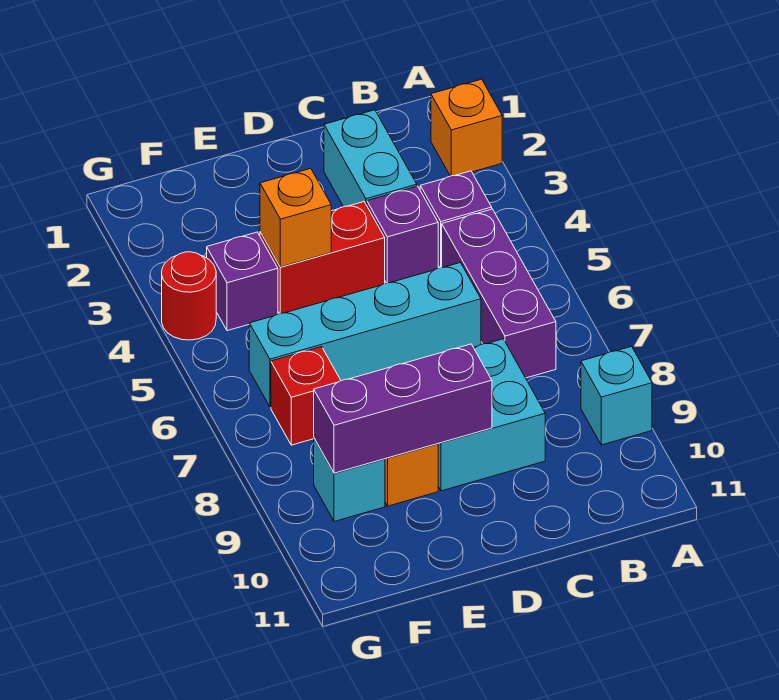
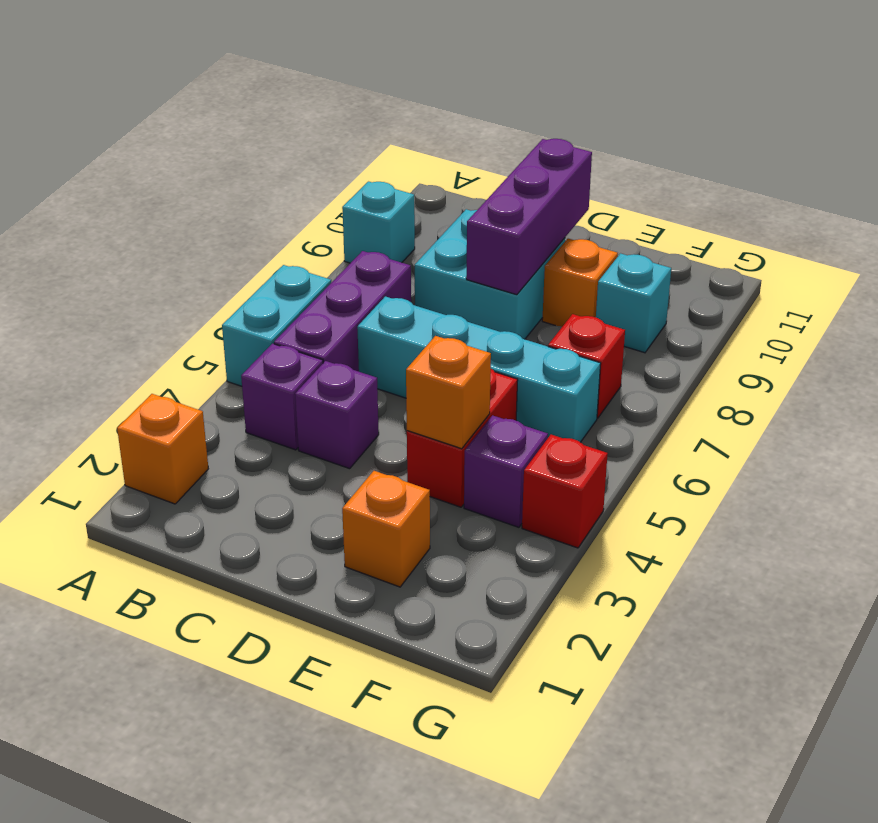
cyan brick C2:C3 level 1 -> cyan brick A5:A6 level 1
red brick D4:E4 level 1 -> red brick E4:E5 level 1
purple brick D9:F9 level 2 -> purple brick D8:D10 level 2
none -> orange brick E2 level 1
red round brick G4 level 1 -> red brick G4 level 1

